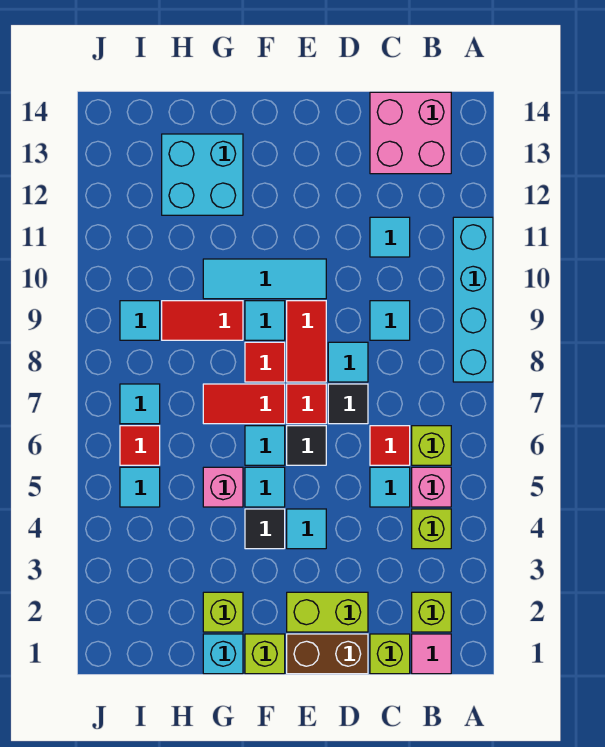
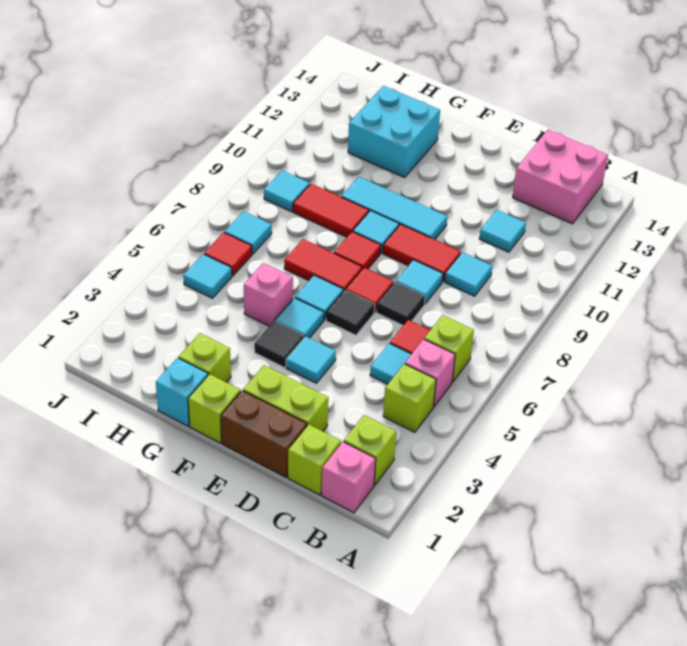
cyan brick A8:A11 level 1 -> none
pink tile B1 level 1 -> pink brick B1 level 1
red tile E8:E9 level 1 -> red tile D9:E9 level 1

